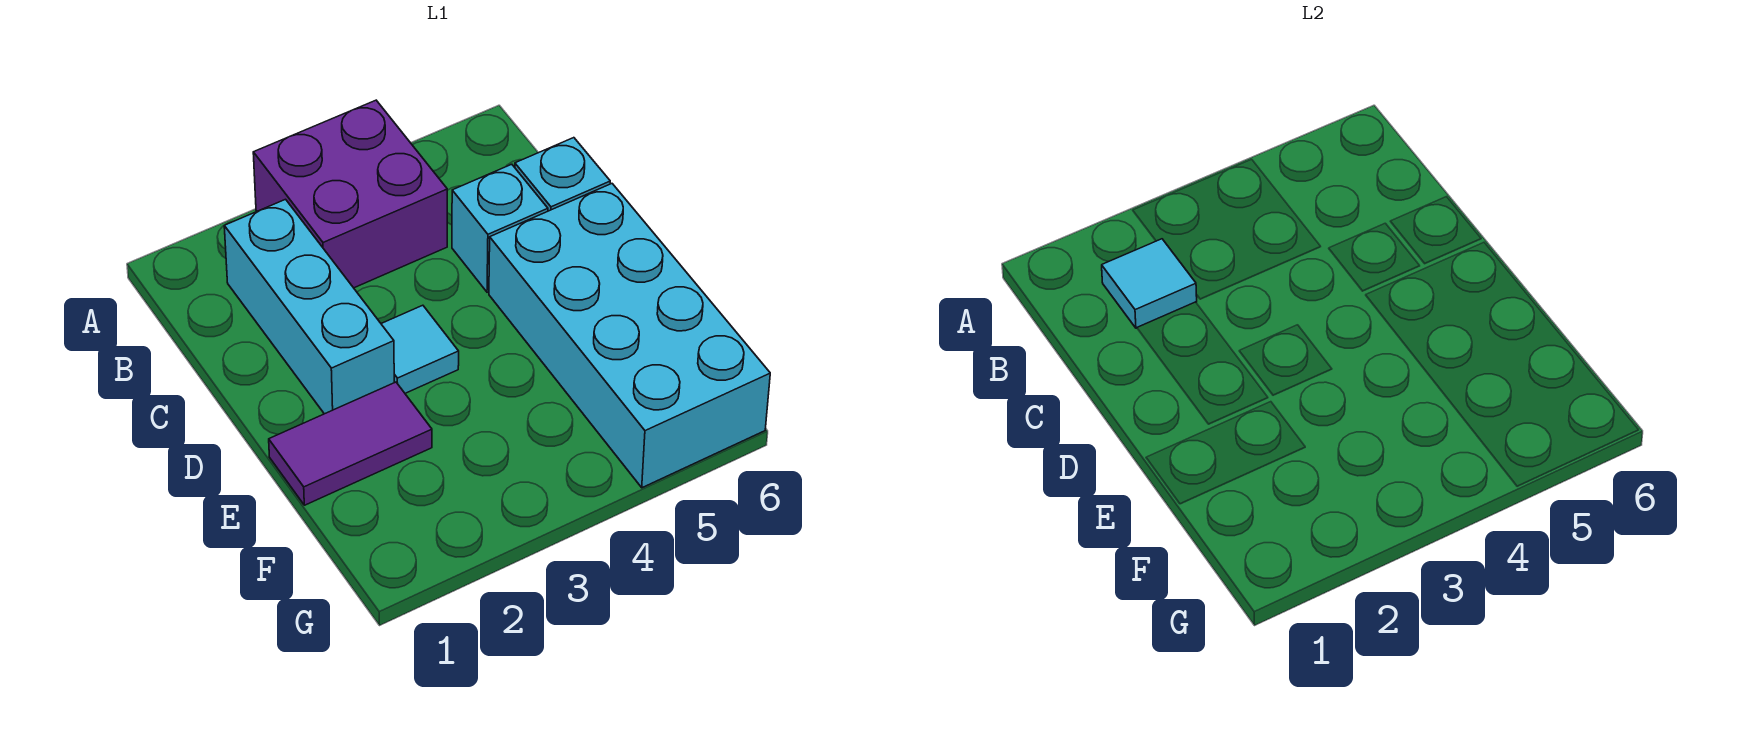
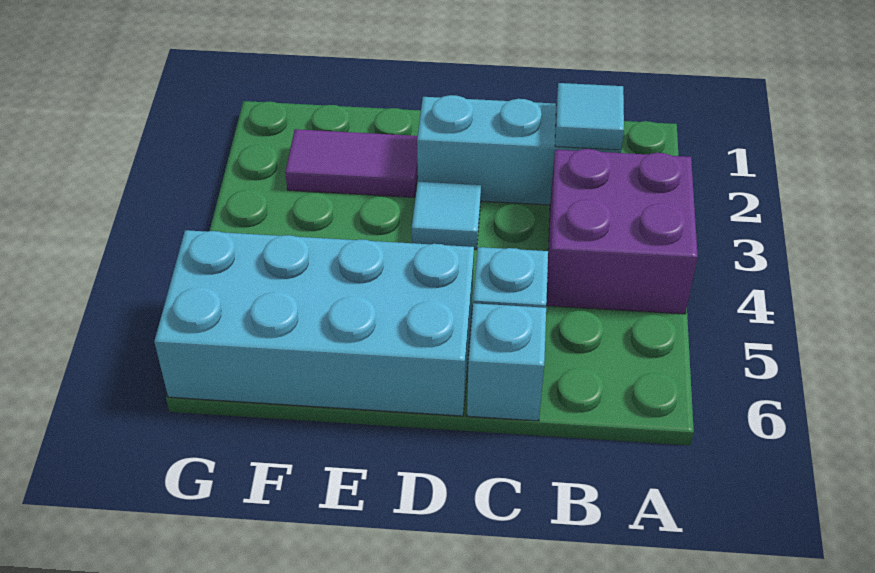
purple tile E1:E2 level 1 -> purple tile E2:F2 level 1

